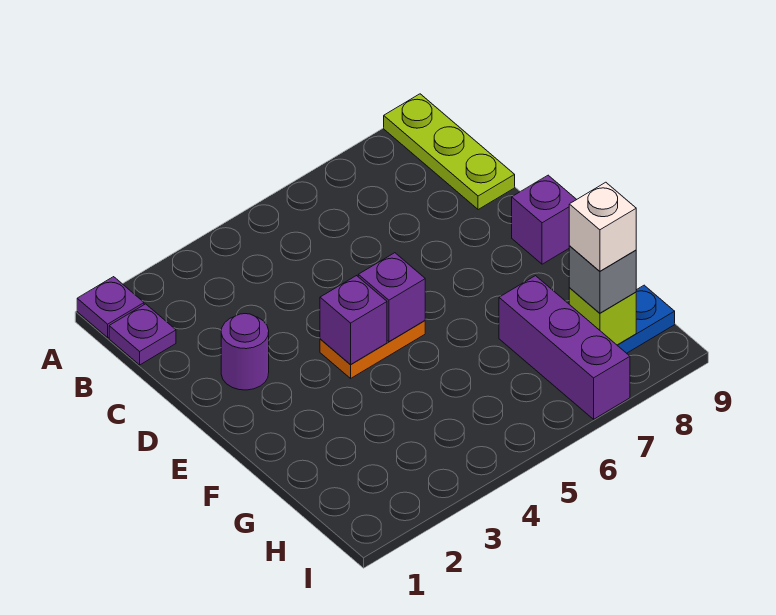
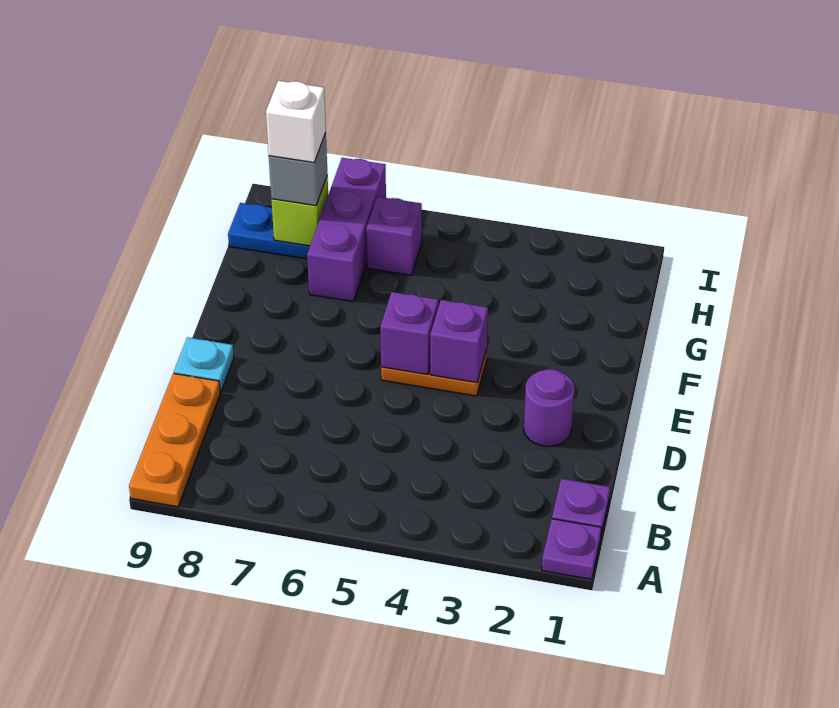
lime plate A9:C9 level 1 -> orange plate A9:C9 level 1
none -> cyan plate D9 level 1
purple brick E9 level 1 -> purple brick H6 level 1

